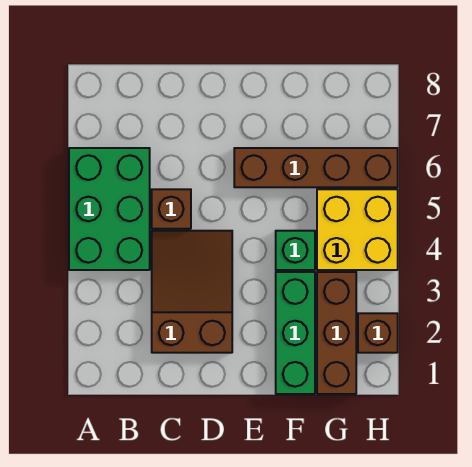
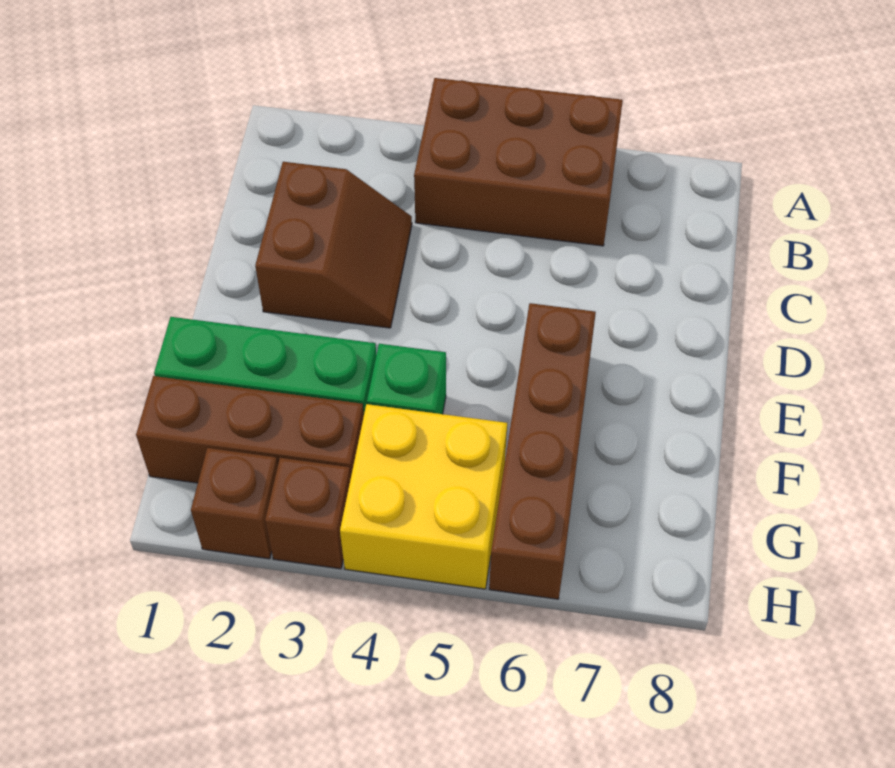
green brick A4:B6 level 1 -> brown brick A4:B6 level 1
brown slope C2:D4 level 1 top 2 -> brown slope C2:D3 level 1 top 2
brown brick C5 level 1 -> brown brick H3 level 1

